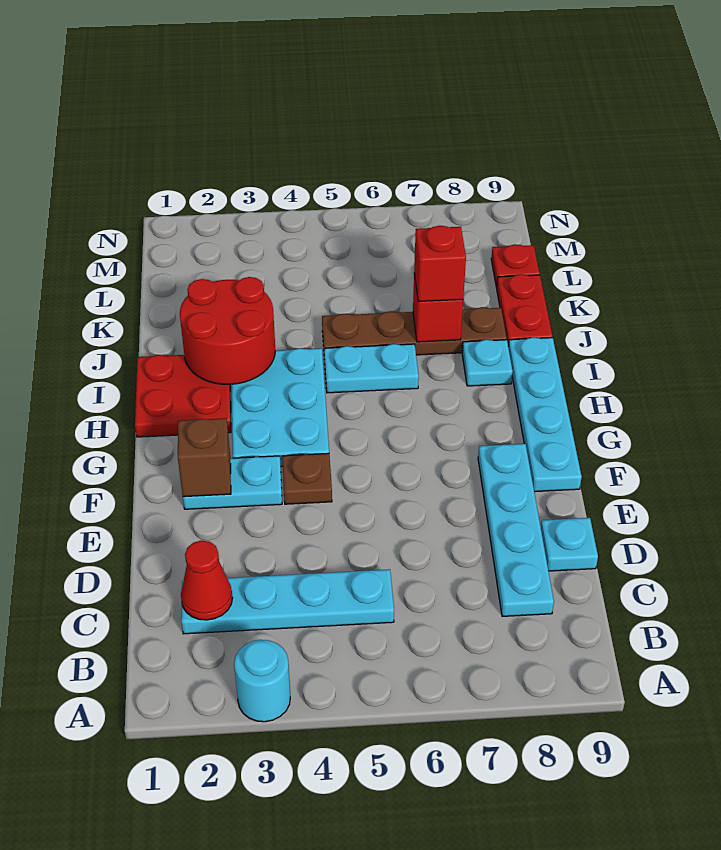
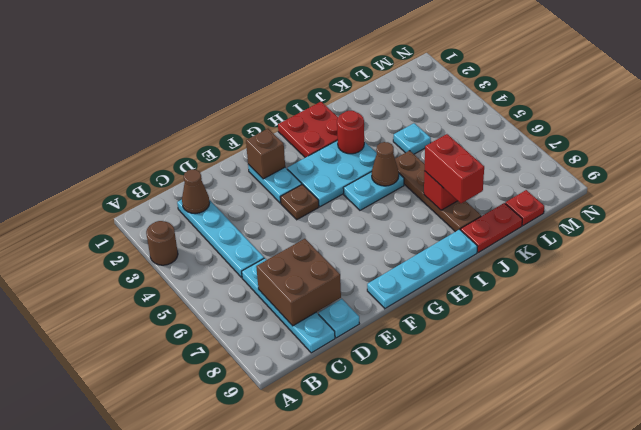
cyan round brick A3 level 1 -> brown round brick A3 level 1
red cone C2 level 2 -> brown cone C2 level 2
none -> brown brick C7:D8 level 2
cyan plate C8:F8 level 1 -> cyan plate C6:C9 level 1
red round brick I2:J3 level 2 -> red round brick I3 level 2
cyan plate I5:I6 level 1 -> cyan plate H5:I5 level 1
none -> brown cone I5 level 2
cyan plate I8 level 1 -> cyan plate K4 level 1
red brick J7 level 3 -> red brick J7:J8 level 3

